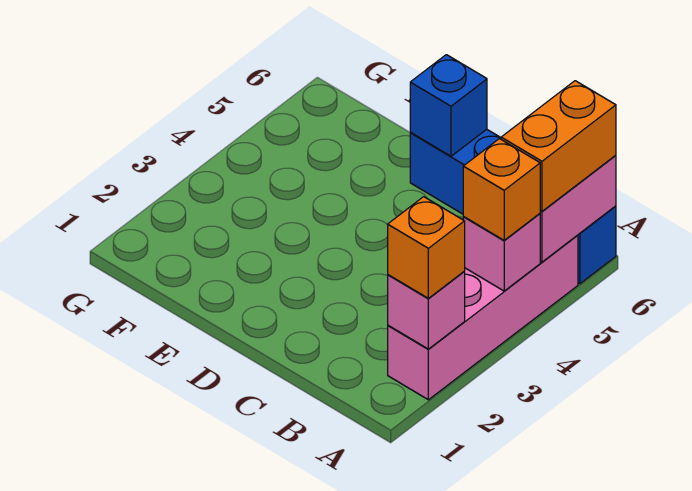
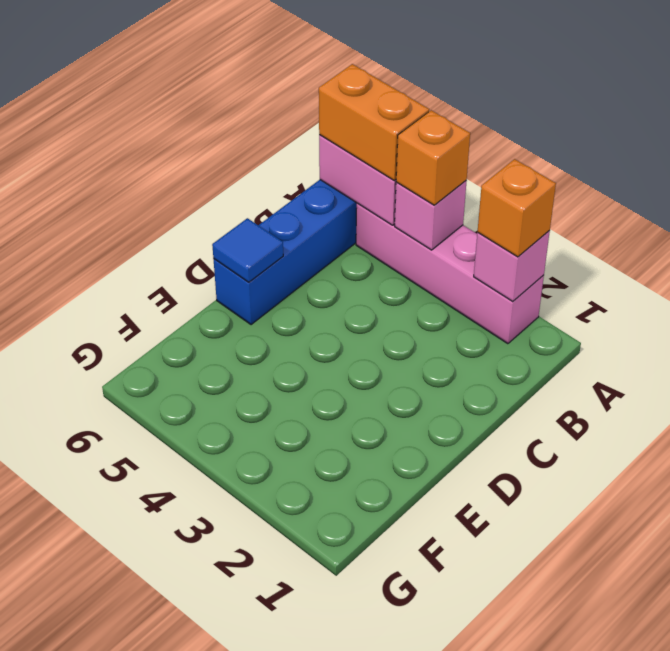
blue brick D6 level 2 -> blue tile D6 level 2

